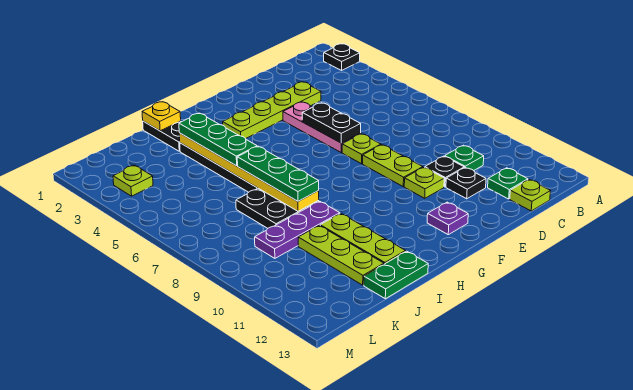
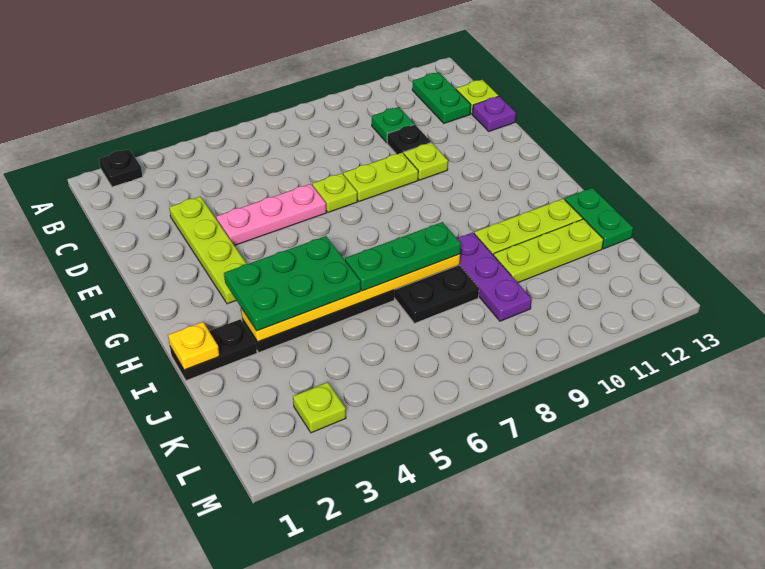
green plate C12 level 1 -> green plate B12:C12 level 1
black plate D11 level 1 -> none
black plate E5:E6 level 2 -> none
purple plate F12 level 1 -> purple plate D13 level 1
green plate I3:I5 level 3 -> green plate H3:I5 level 3

